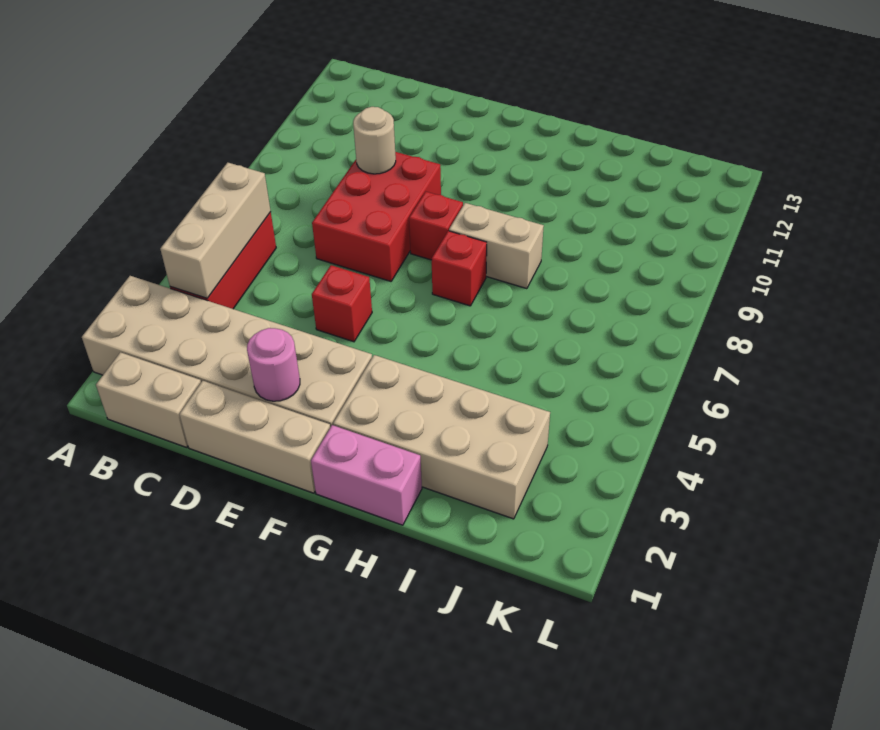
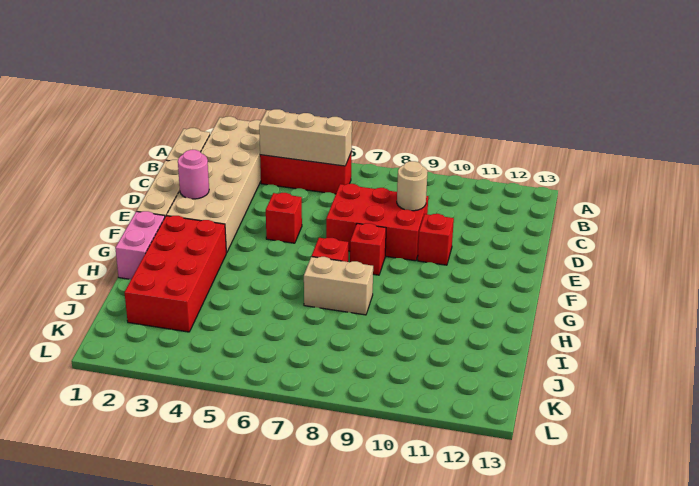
none -> red brick E10 level 1
tan brick G2:J3 level 1 -> red brick G2:J3 level 1
tan brick G8:H8 level 1 -> tan brick H7:H8 level 1

